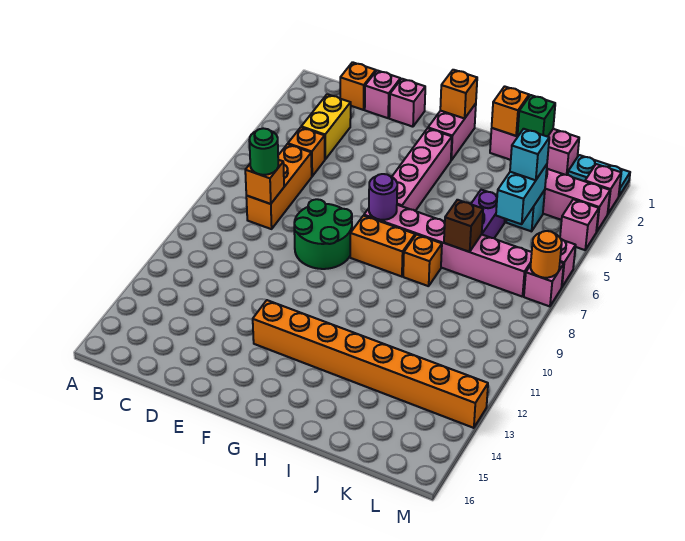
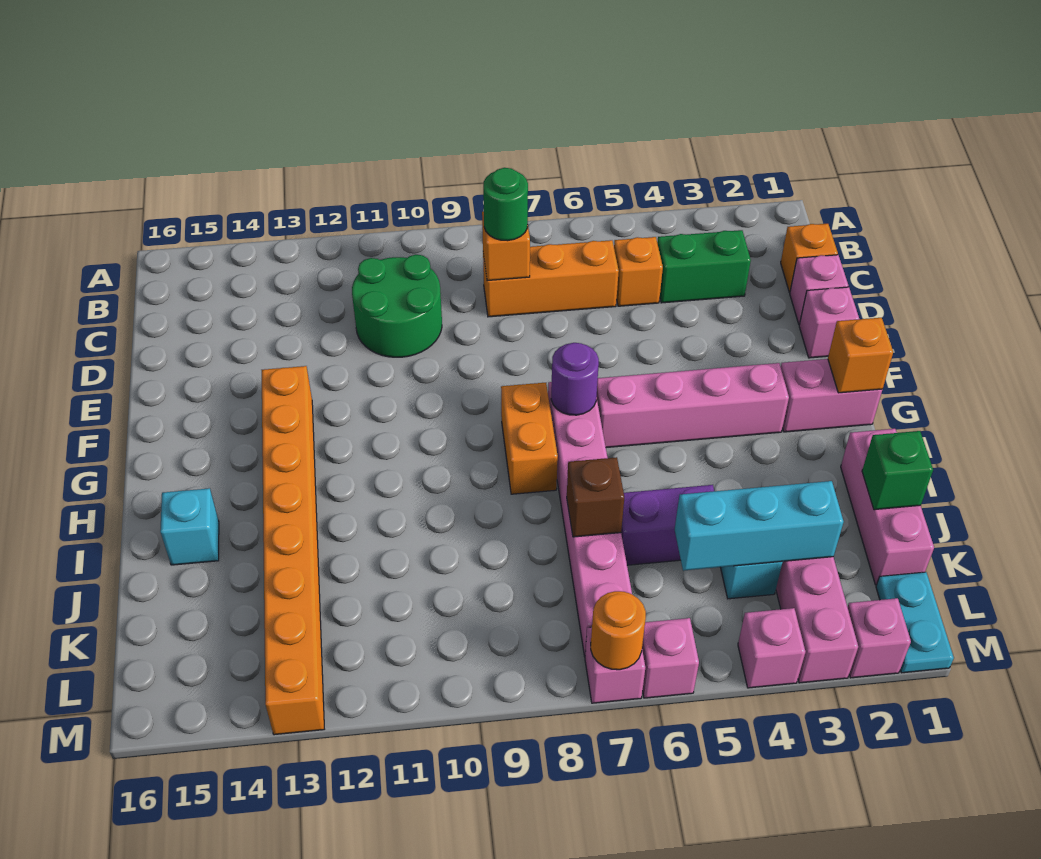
yellow brick C3:C4 level 1 -> green brick C3:C4 level 1
green round brick E8:F9 level 1 -> green round brick C10:D11 level 1
orange brick I1 level 2 -> none
orange brick I8 level 1 -> none
cyan brick K4:K5 level 2 -> cyan brick K3:K5 level 2
cyan brick K4 level 3 -> cyan brick I15 level 1

